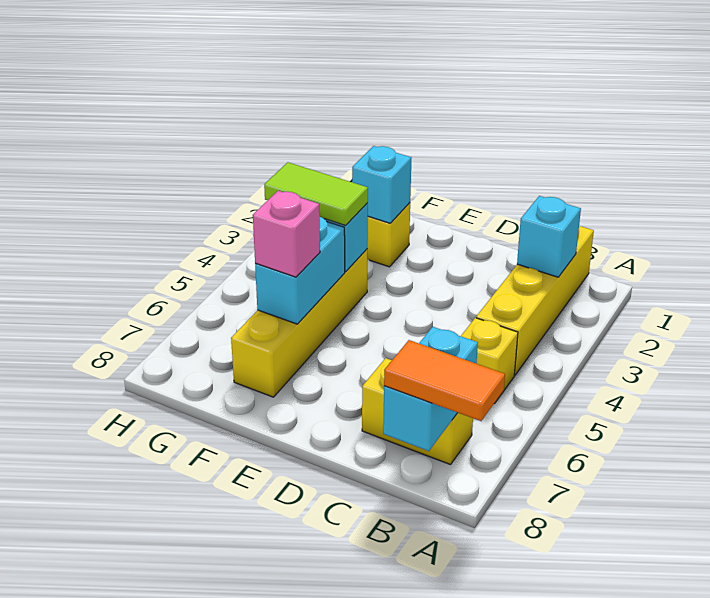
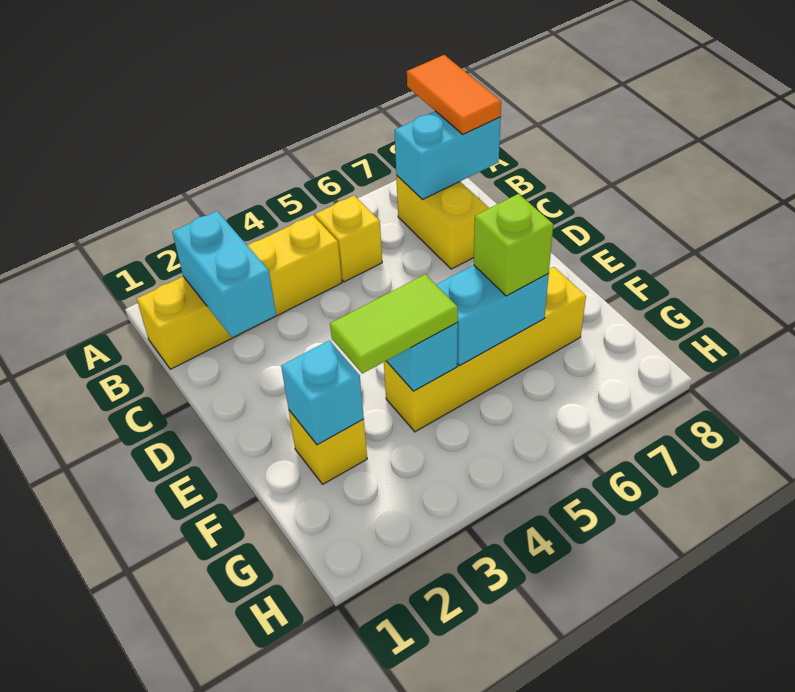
cyan brick B2 level 2 -> cyan brick B2:C2 level 2
lime tile F4:G4 level 3 -> lime tile F3:F4 level 3
pink brick F6 level 3 -> lime brick F6 level 3

